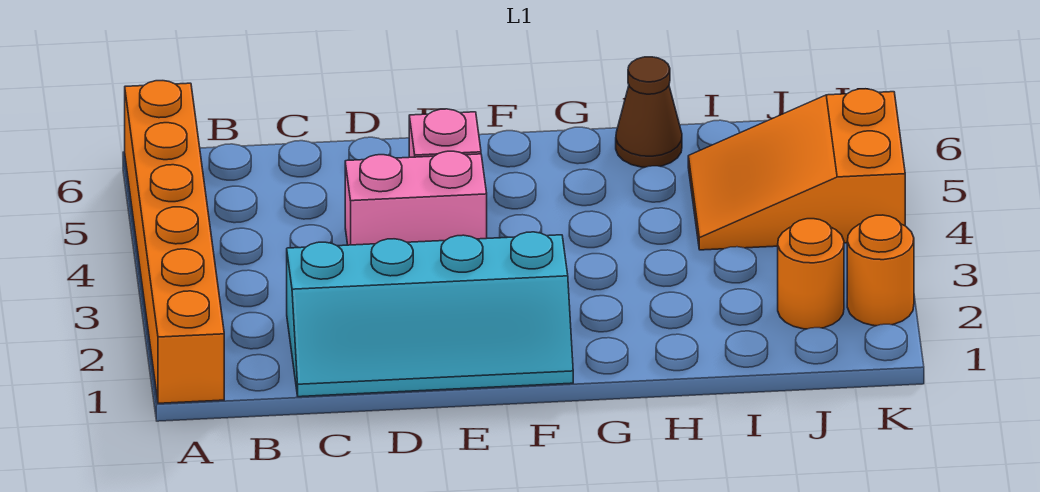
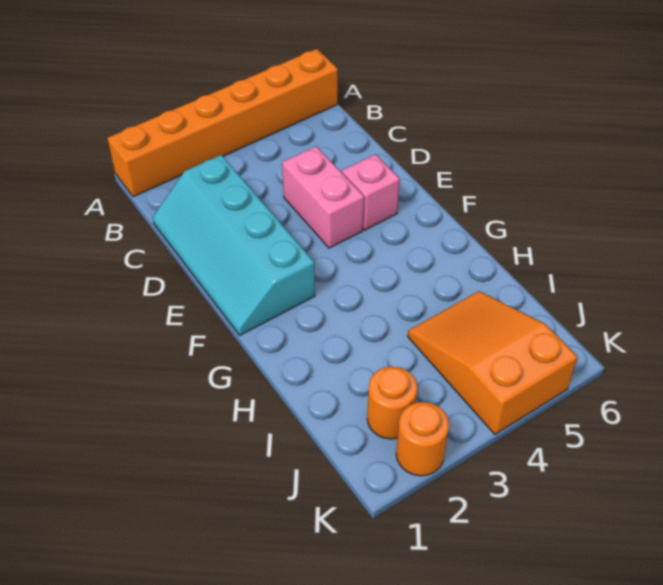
brown cone H6 level 1 -> none

